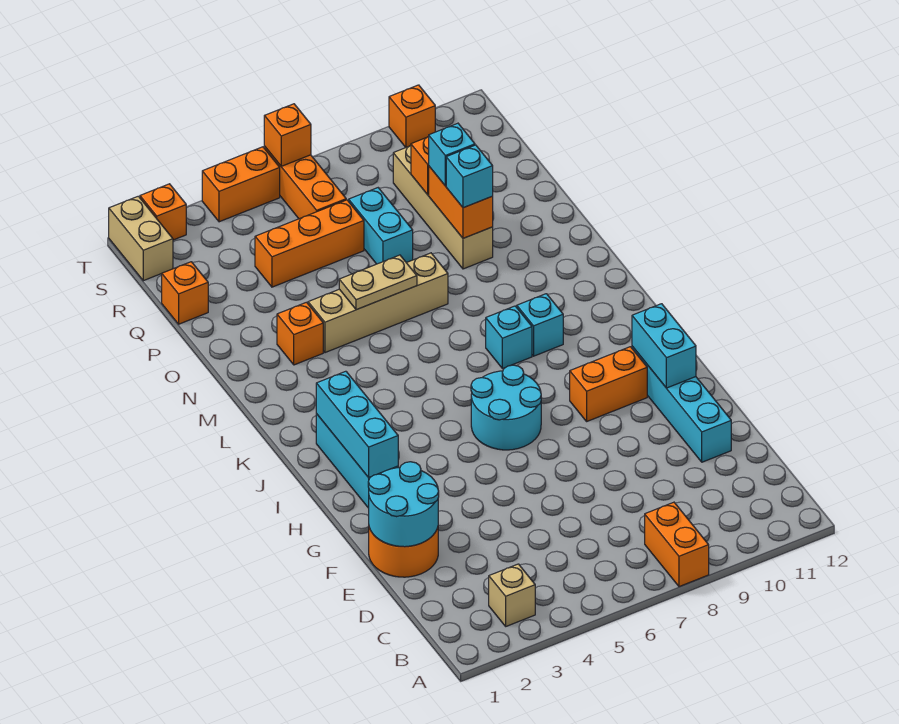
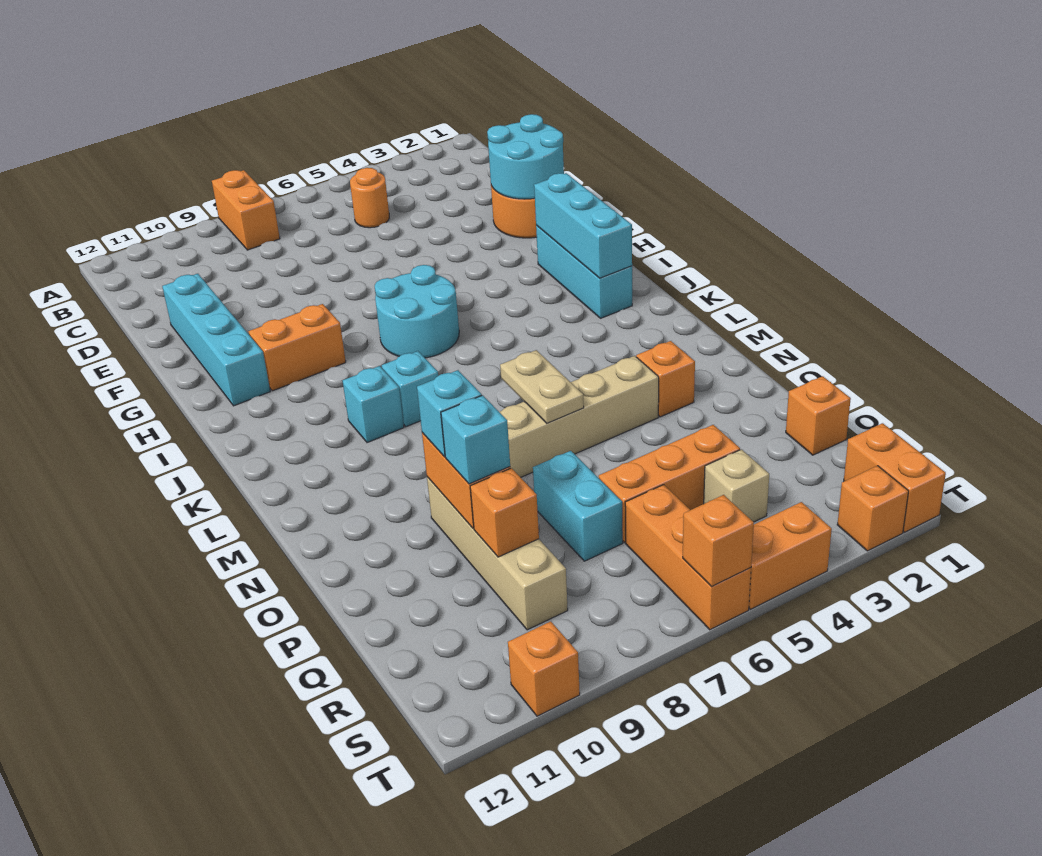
tan brick B3 level 1 -> tan brick R4 level 1
none -> orange round brick C5 level 1
cyan brick G11:H11 level 2 -> none
tan plate N5:N6 level 2 -> tan plate M6:N6 level 2
tan brick S1:T1 level 1 -> orange brick S1:T1 level 1

